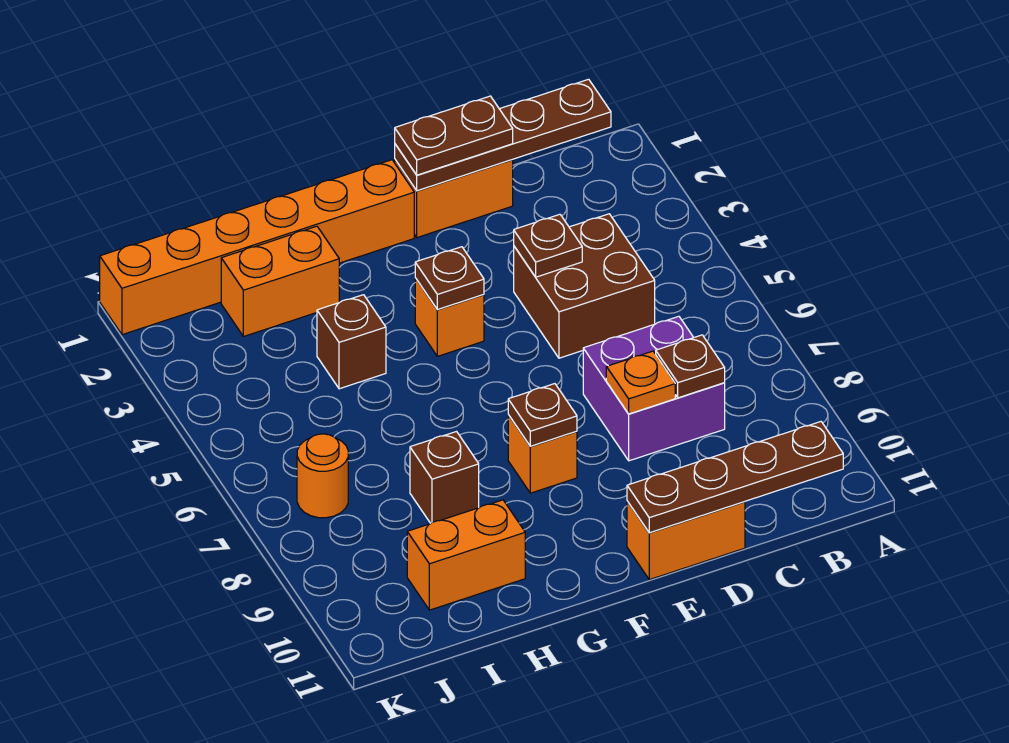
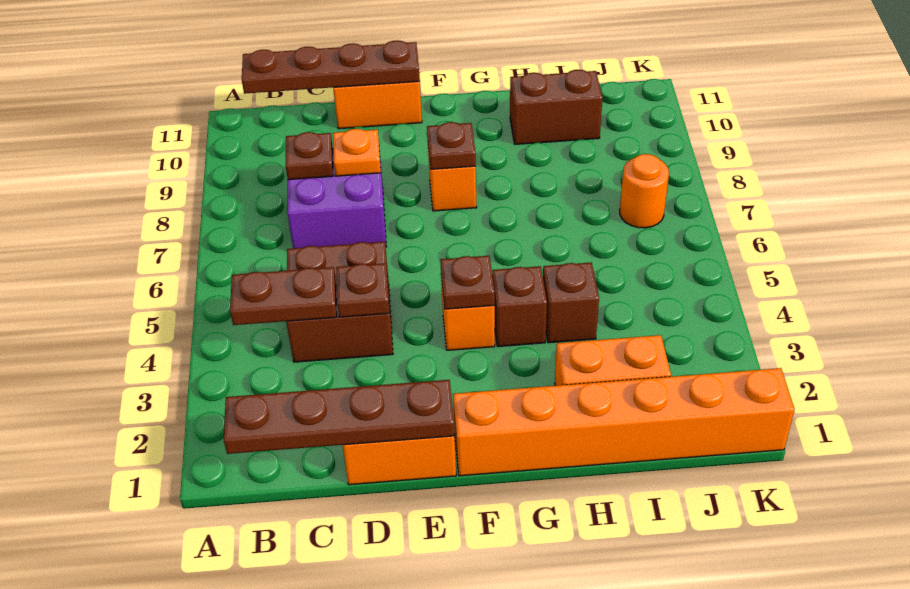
brown plate D1:E1 level 3 -> brown plate B4:C4 level 2
brown brick H8 level 1 -> brown brick G4 level 1
orange brick H10:I10 level 1 -> brown brick H10:I10 level 1

